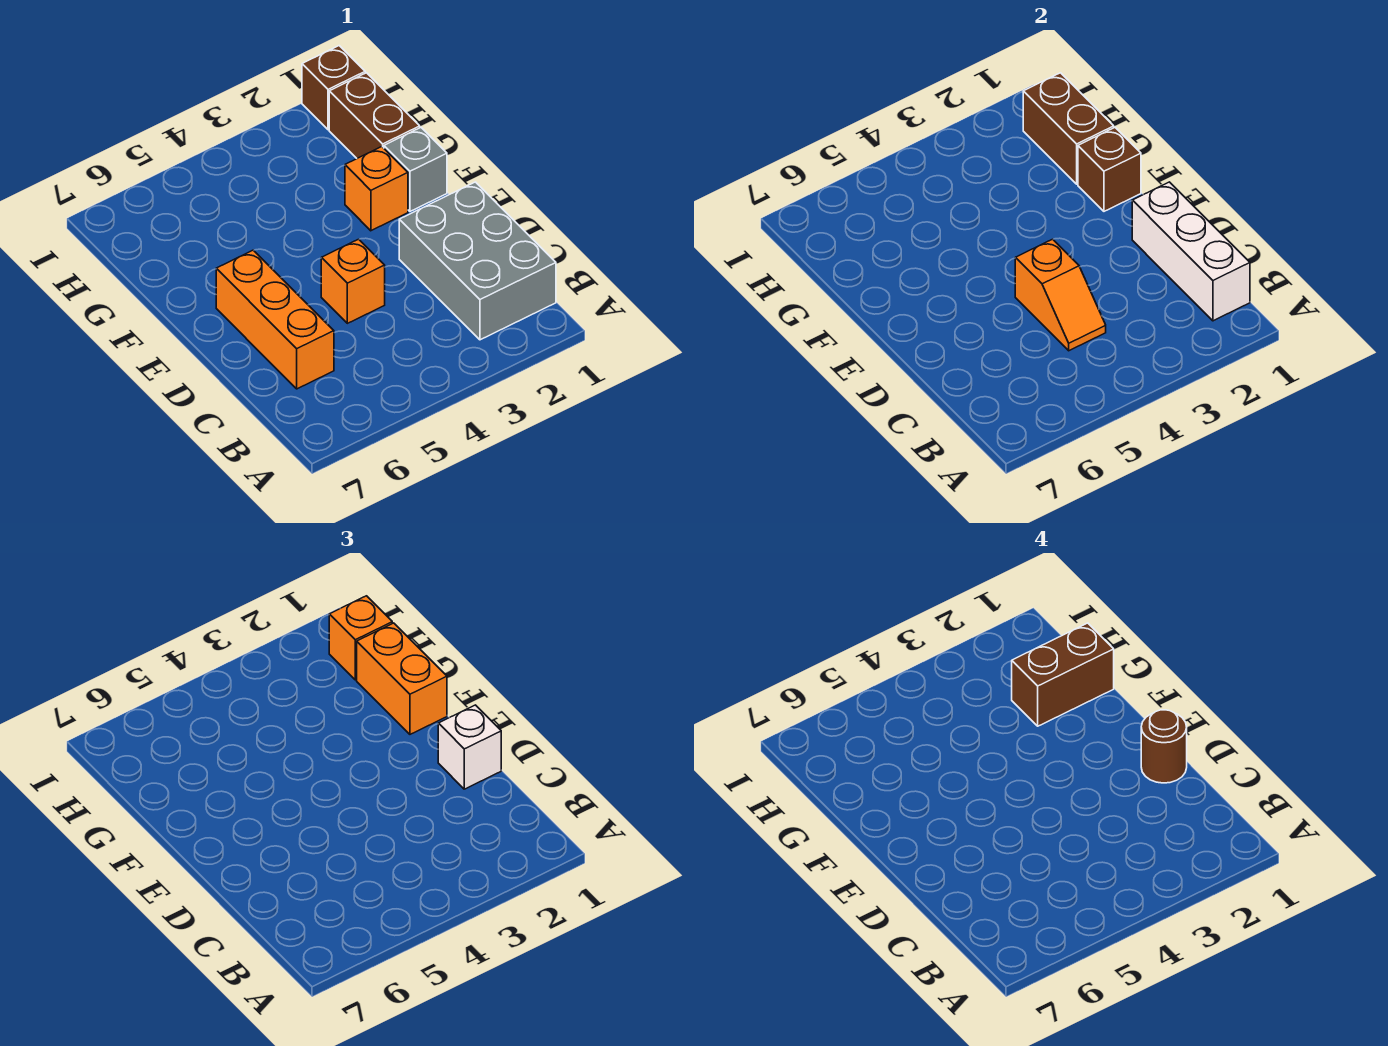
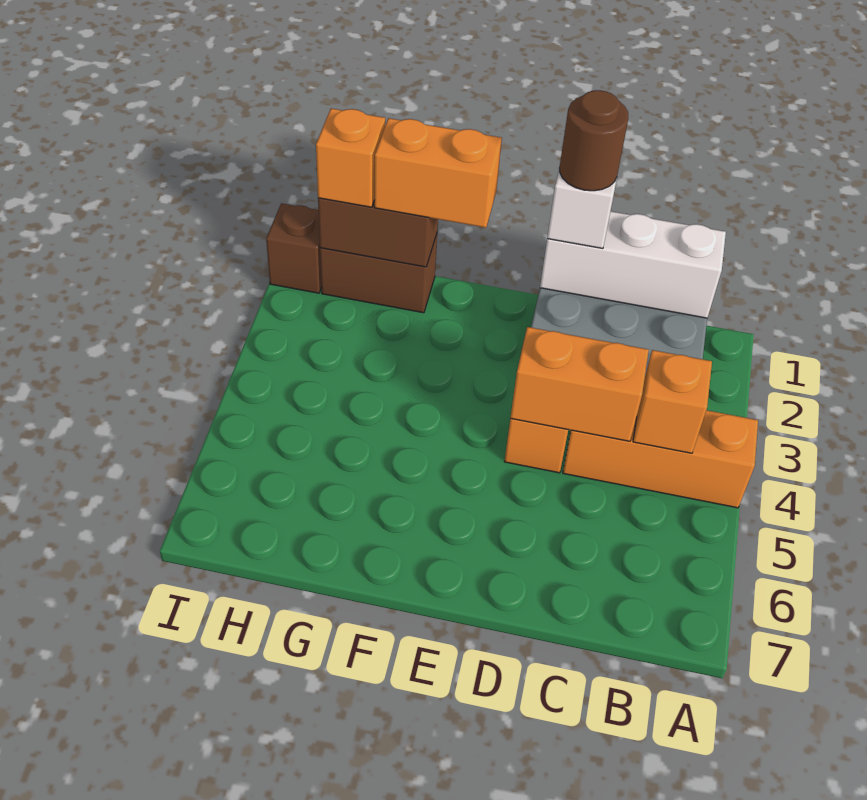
orange slope C4:D4 level 2 top D -> orange brick C4:D4 level 2
orange brick C6:E6 level 1 -> orange brick A4:C4 level 1
grey brick F1 level 1 -> none
brown brick F1 level 2 -> none
orange brick F2 level 1 -> orange brick B4 level 2
brown brick G1:G2 level 4 -> none

